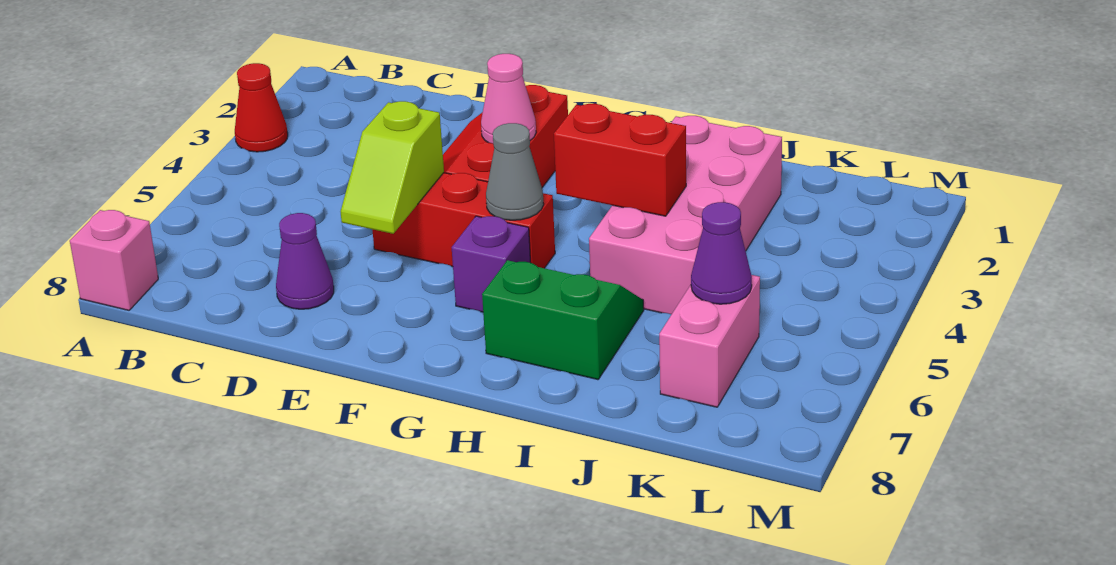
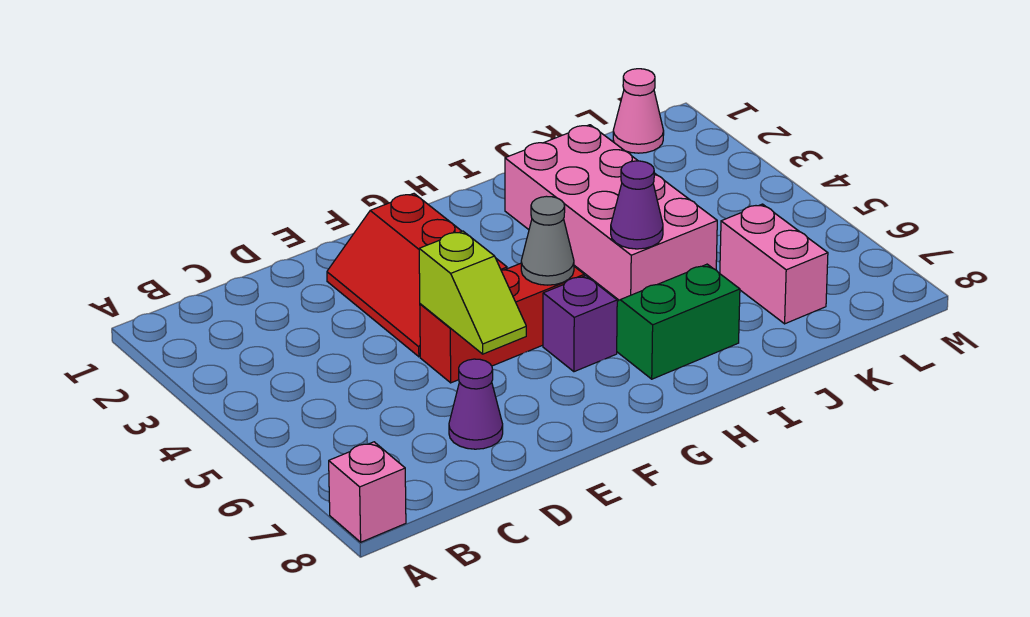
red cone A3 level 1 -> none
pink cone F3 level 2 -> pink cone L1 level 1
red brick H4:I4 level 2 -> none
purple cone K6 level 2 -> purple cone I5 level 2

